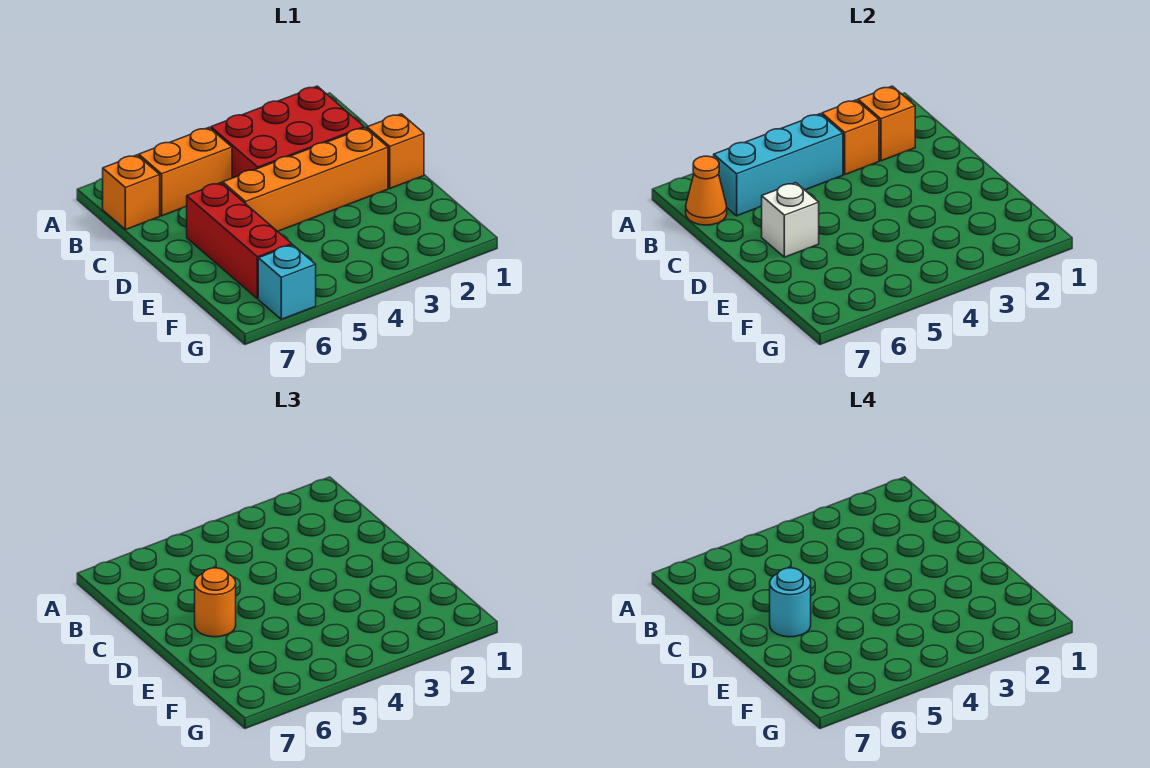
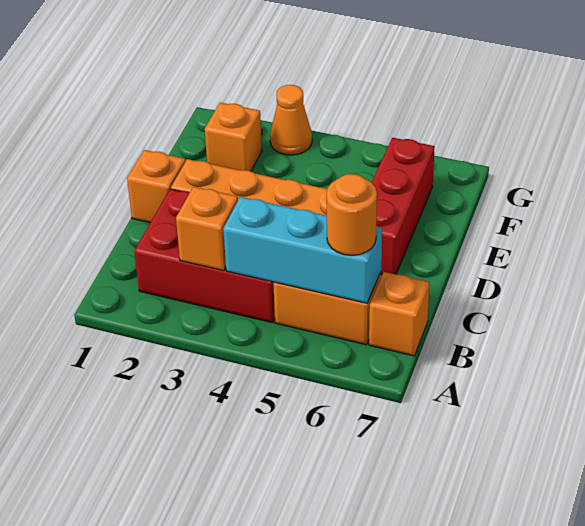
orange brick B2 level 2 -> orange brick F2 level 1
orange cone B7 level 2 -> orange cone G3 level 1
white brick D6 level 2 -> none
orange round brick D6 level 3 -> orange round brick B6 level 3
cyan round brick D6 level 4 -> none
cyan brick G6 level 1 -> none

